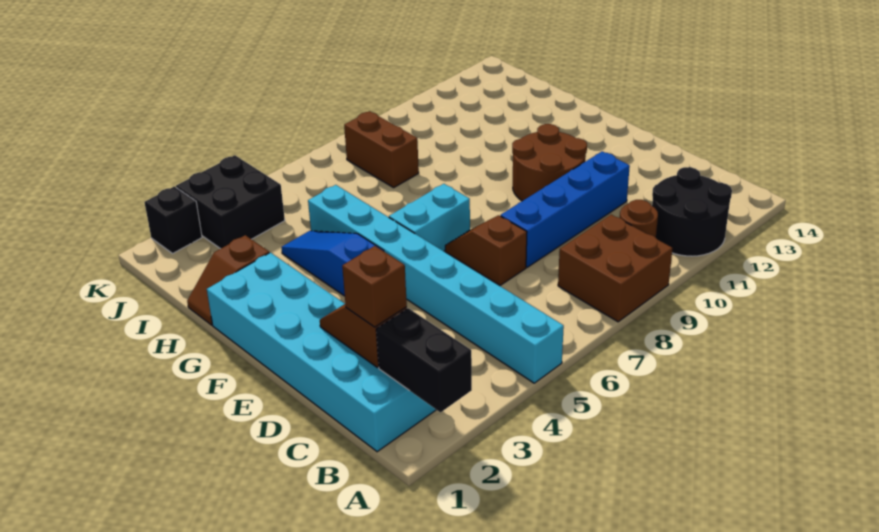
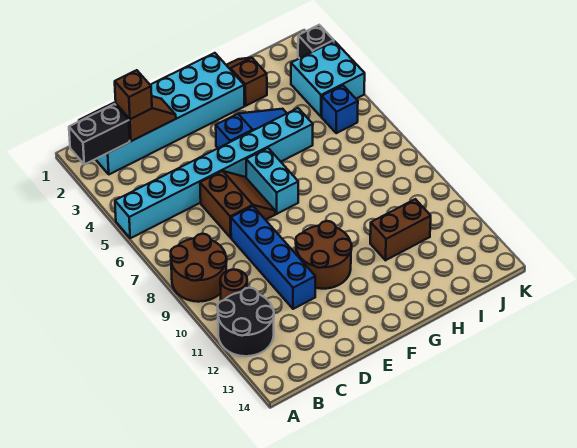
brown brick A8:B9 level 1 -> brown round brick A8:B9 level 1
brown slope D7:E7 level 1 top D -> brown slope D6:E7 level 1 top D
brown brick I8:J8 level 1 -> brown brick H11:I11 level 1
black brick J3:K4 level 1 -> cyan brick J3:K4 level 1
none -> blue brick J5 level 1

